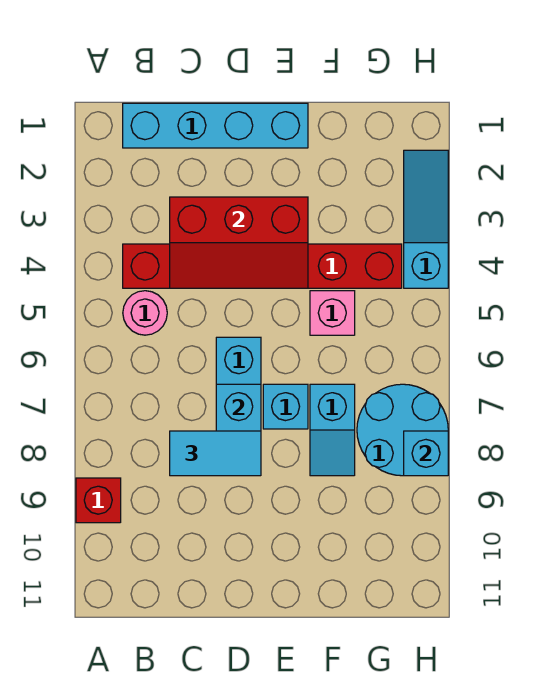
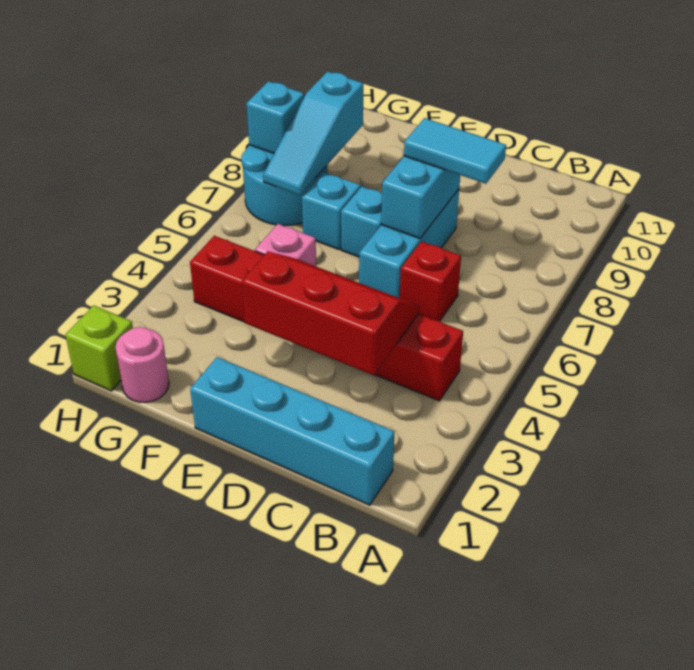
red brick A9 level 1 -> red brick C6 level 1
pink round brick B5 level 1 -> pink round brick G1 level 1
none -> lime brick H1 level 1
cyan slope H2:H4 level 1 top 4 -> cyan slope G7:G9 level 2 top 9

